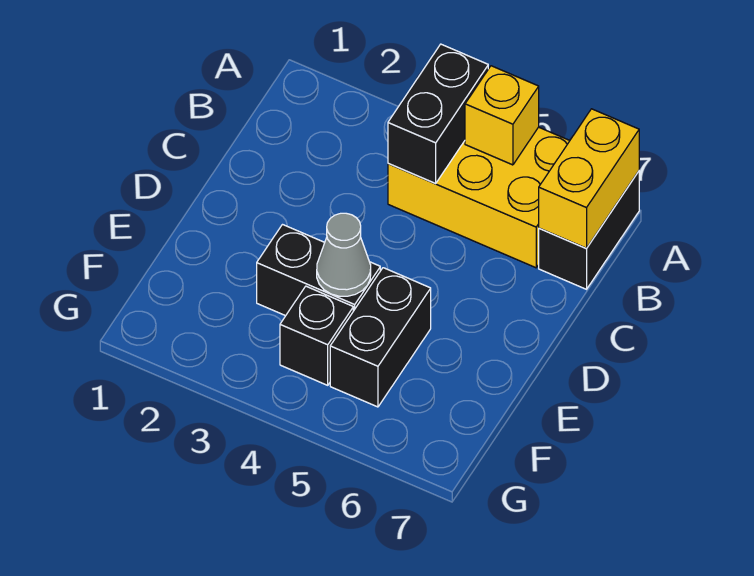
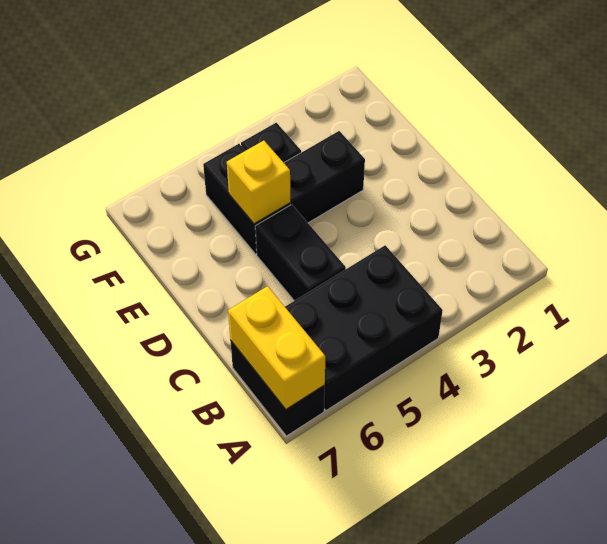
yellow brick A4:B6 level 1 -> black brick A4:B6 level 1
black brick A4:B4 level 2 -> black brick C5:D5 level 1
yellow brick A5 level 2 -> yellow brick E5 level 2
grey cone E4 level 2 -> none

